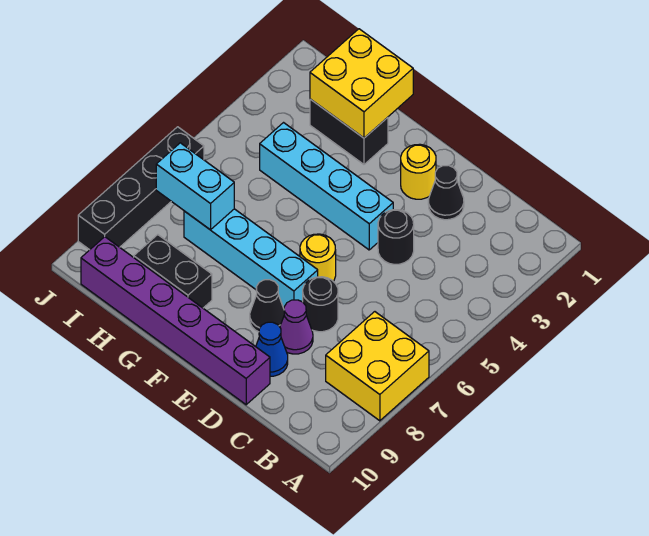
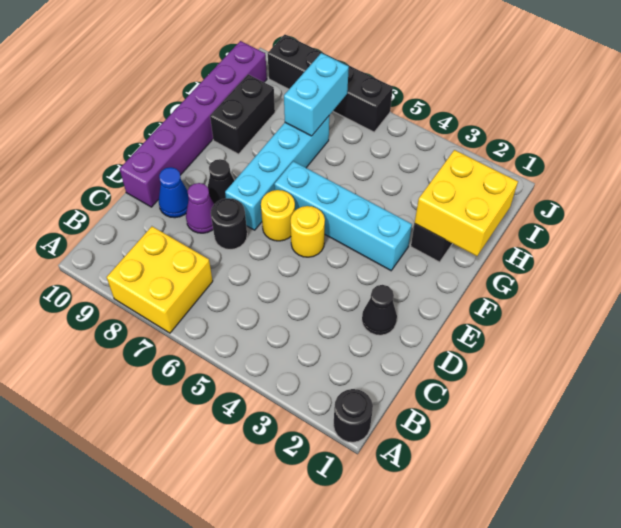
black round brick D4 level 1 -> black round brick A1 level 1
yellow round brick E2 level 1 -> yellow round brick E5 level 1
cyan brick E4:H4 level 1 -> cyan brick F3:F6 level 1

